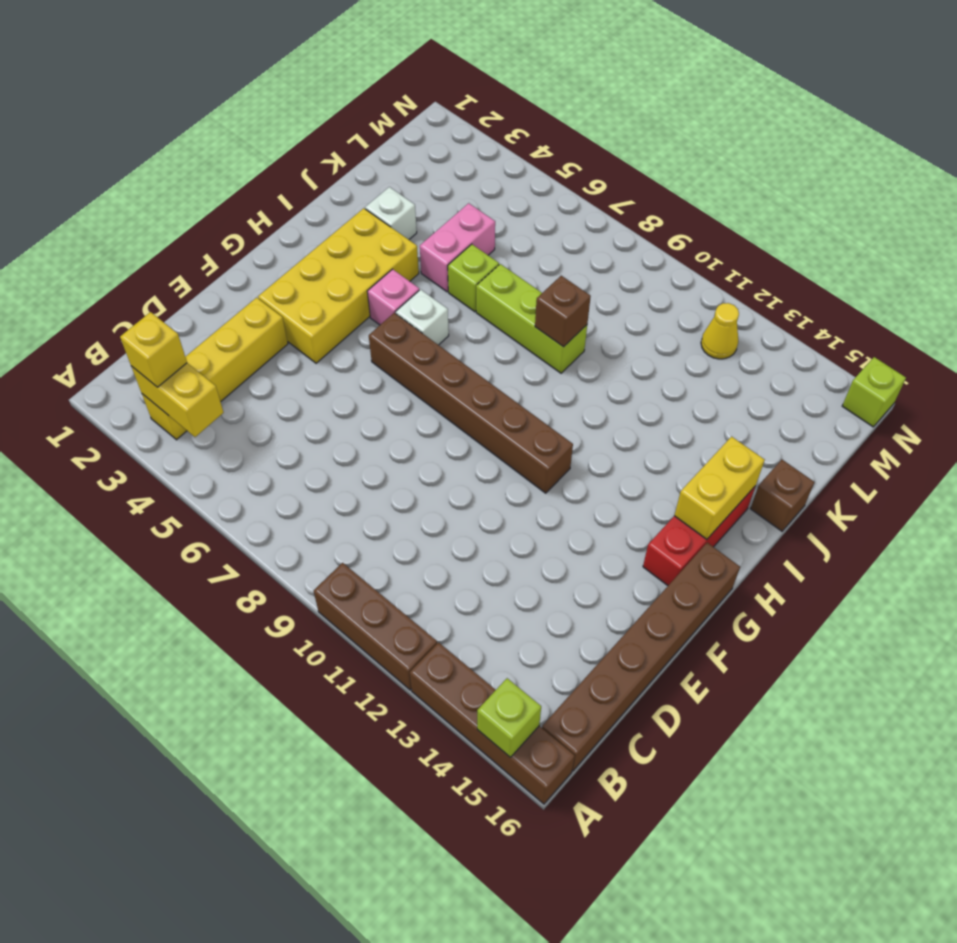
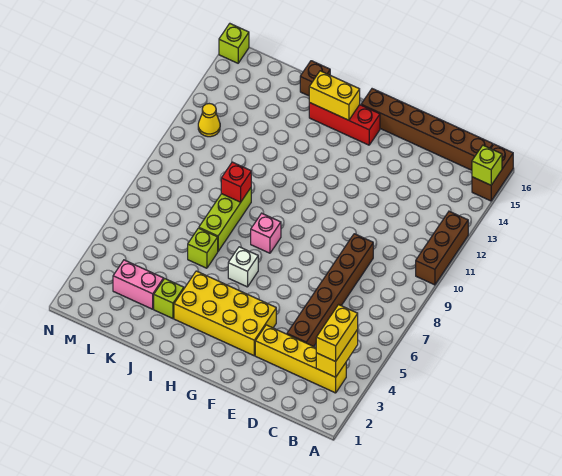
brown brick A13:A16 level 1 -> brown brick A15:A16 level 1
yellow brick B3 level 3 -> yellow brick B3:B4 level 3
brown brick G6:G11 level 1 -> brown brick D4:D9 level 1
pink brick H5 level 1 -> pink brick H8 level 1
white brick J3 level 1 -> lime brick J3 level 1
pink brick J5:K5 level 1 -> pink brick K3:L3 level 1
brown brick J9 level 2 -> red brick J9 level 2

